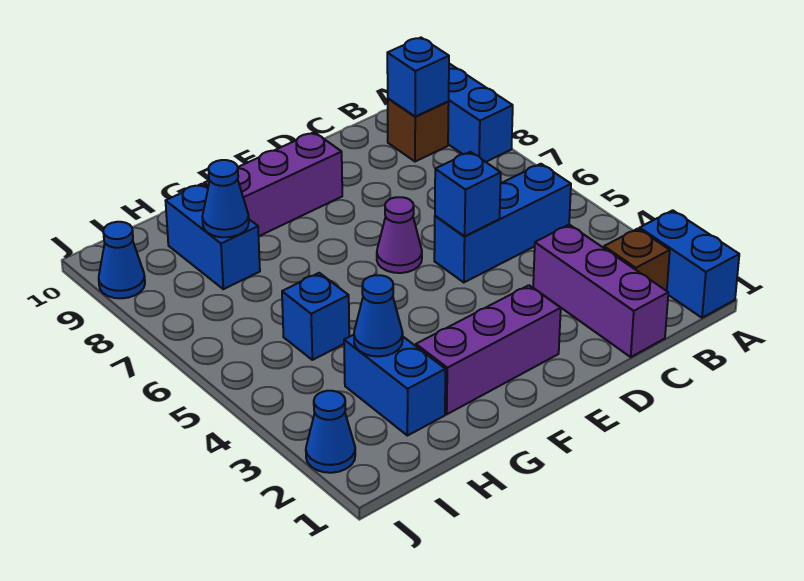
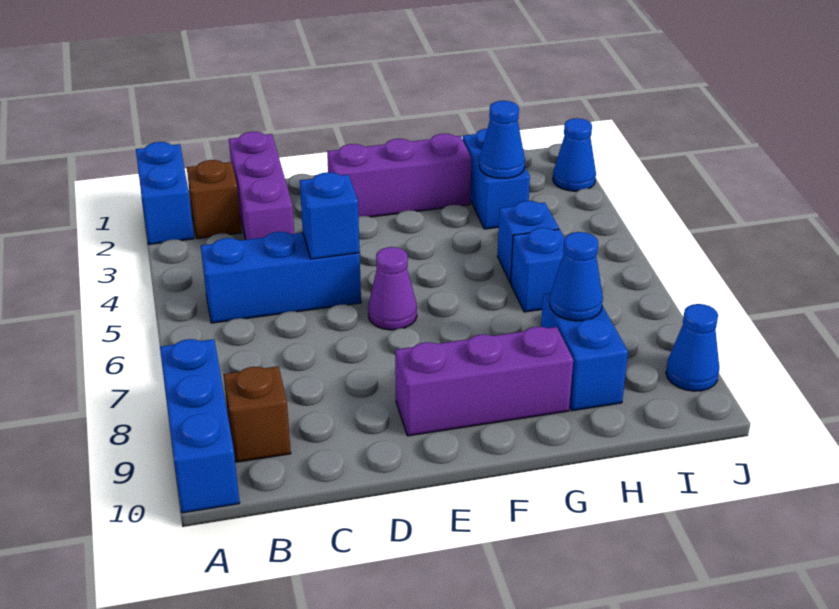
blue brick B9 level 2 -> blue brick H6 level 1

